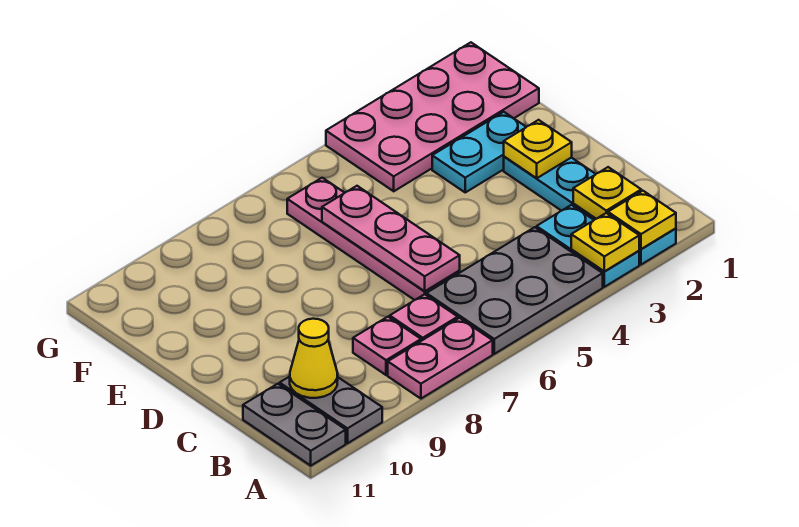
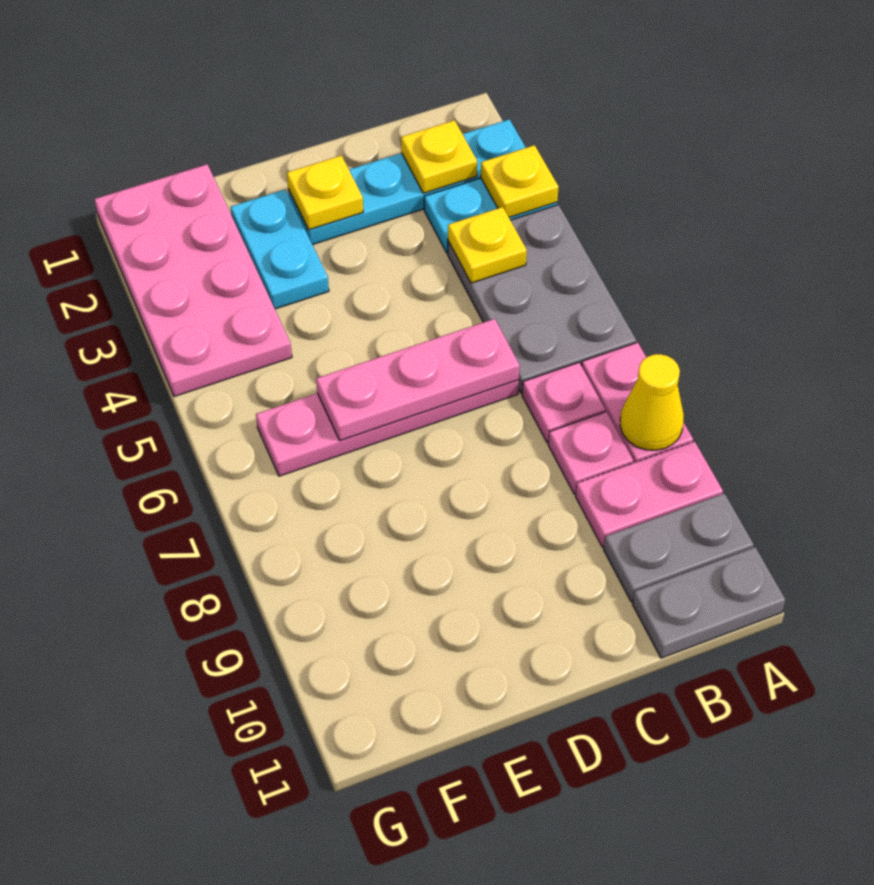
yellow plate A2 level 2 -> yellow plate B4 level 2
none -> pink plate A9:B9 level 1
yellow cone B10 level 2 -> yellow cone A8 level 2

